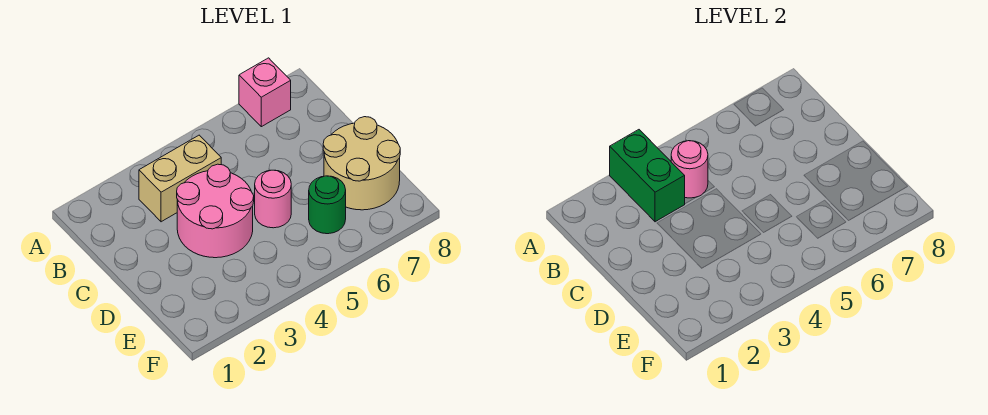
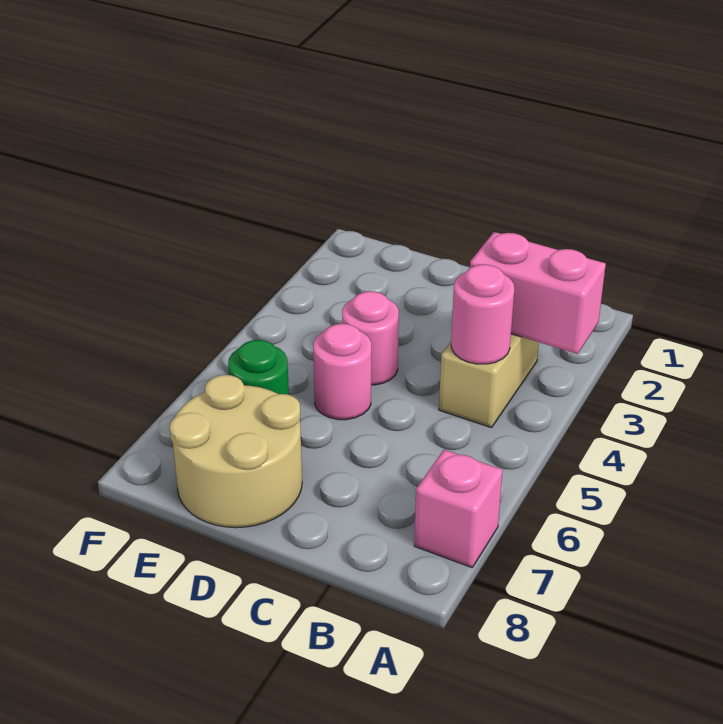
green brick A3:B3 level 2 -> pink brick A3:B3 level 2
pink round brick C3:D4 level 1 -> pink round brick D4 level 1

